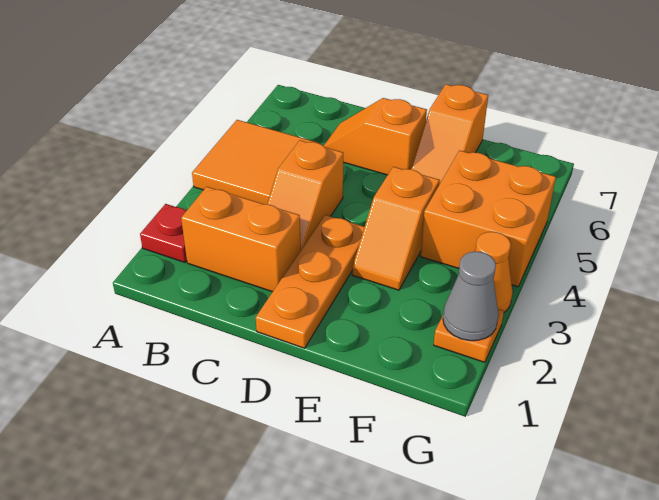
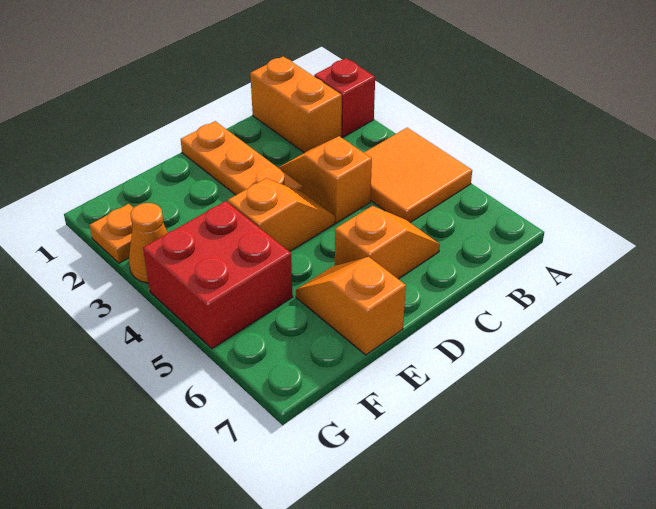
red plate A2 level 1 -> red brick A2 level 1
orange brick B2:C2 level 1 -> orange brick B1:B2 level 1
orange slope E3:E4 level 1 top 4 -> orange slope D4:E4 level 1 top E
orange brick F4:G5 level 1 -> red brick F4:G5 level 1
grey cone G2 level 2 -> none

